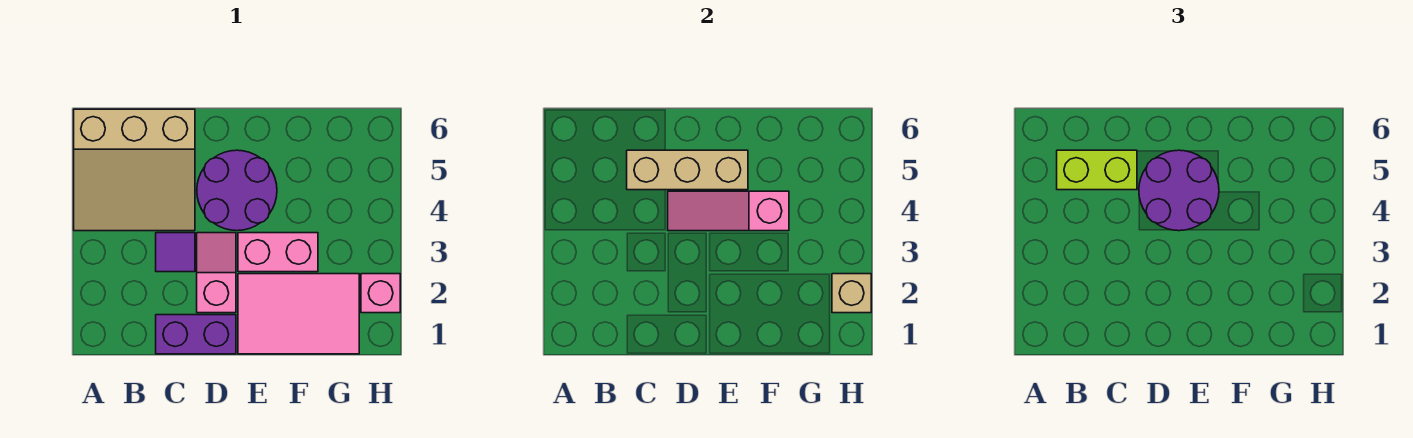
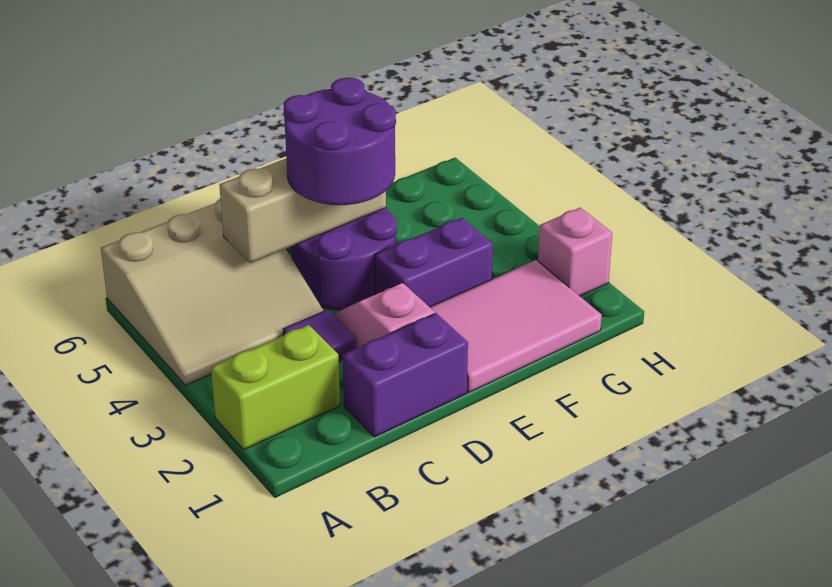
lime brick B5:C5 level 3 -> lime brick A2:B2 level 1
pink slope D4:F4 level 2 top F -> none
pink brick E3:F3 level 1 -> purple brick E3:F3 level 1
tan brick H2 level 2 -> none

